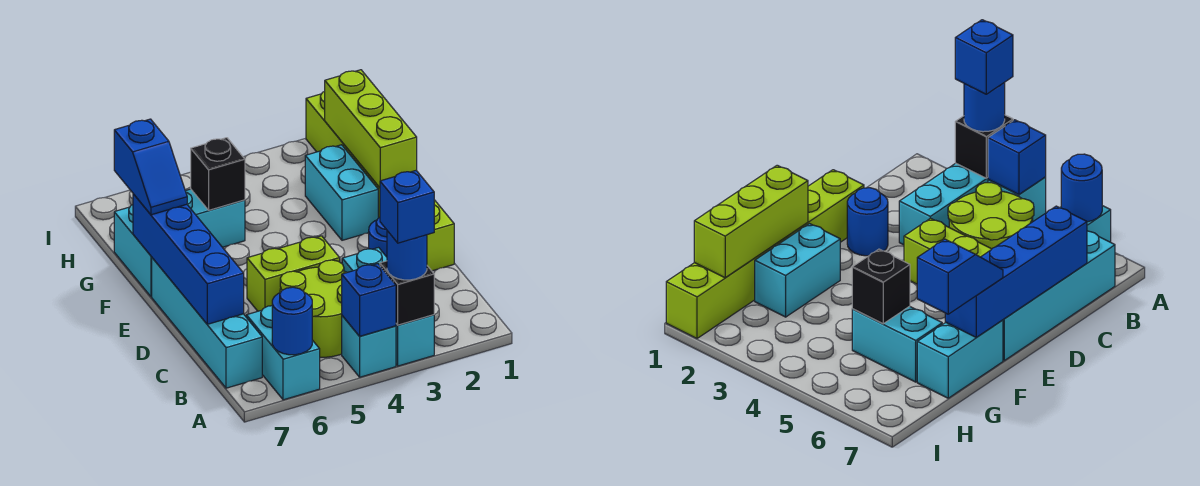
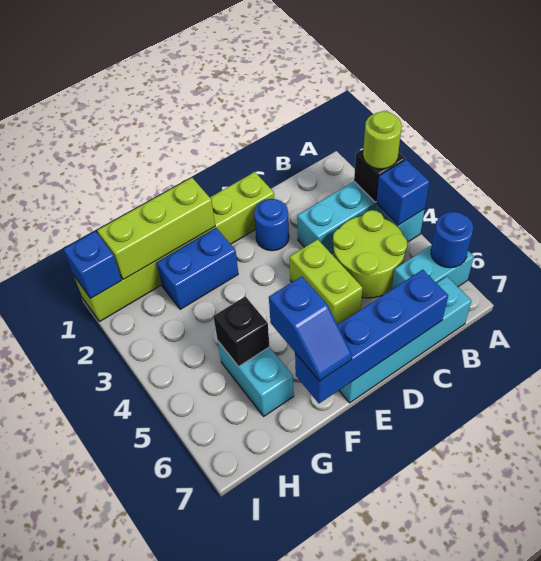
blue round brick A3 level 3 -> lime round brick A3 level 3
blue brick A3 level 4 -> blue brick I1 level 2
cyan brick F2:G2 level 1 -> blue brick F2:G2 level 1
cyan brick F7:G7 level 1 -> none
blue slope F7:G7 level 3 top G -> blue slope F6:F7 level 3 top 6

